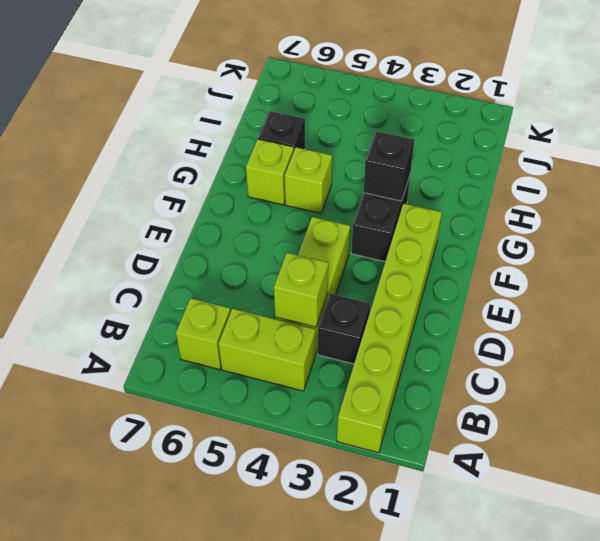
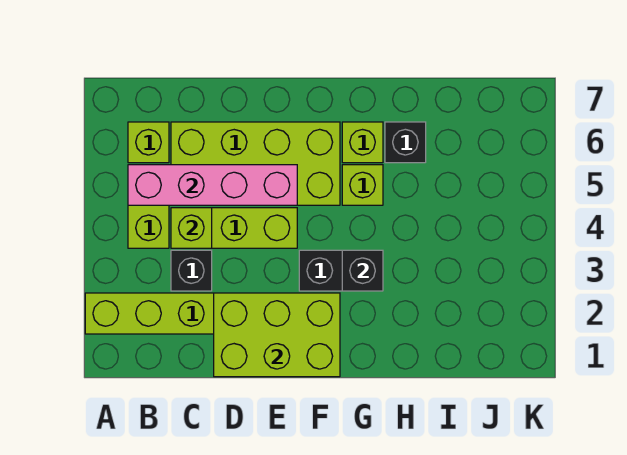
none -> pink brick B5:E5 level 2
none -> lime brick C5:F6 level 1
none -> lime brick D1:F2 level 2

